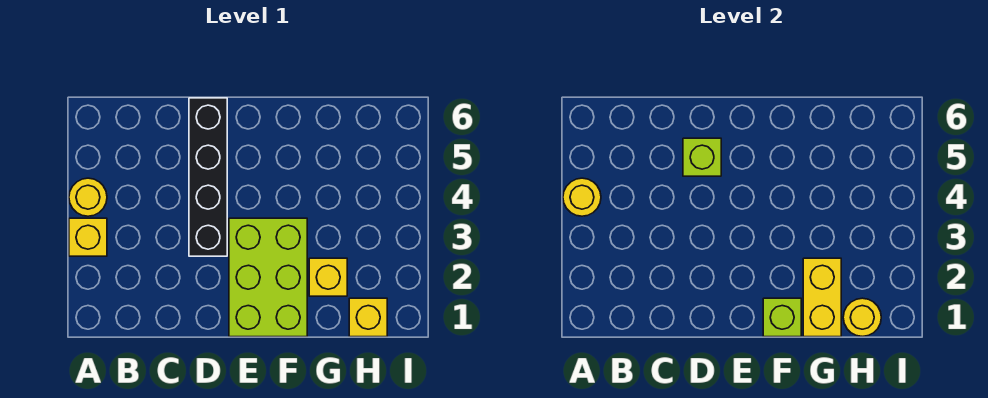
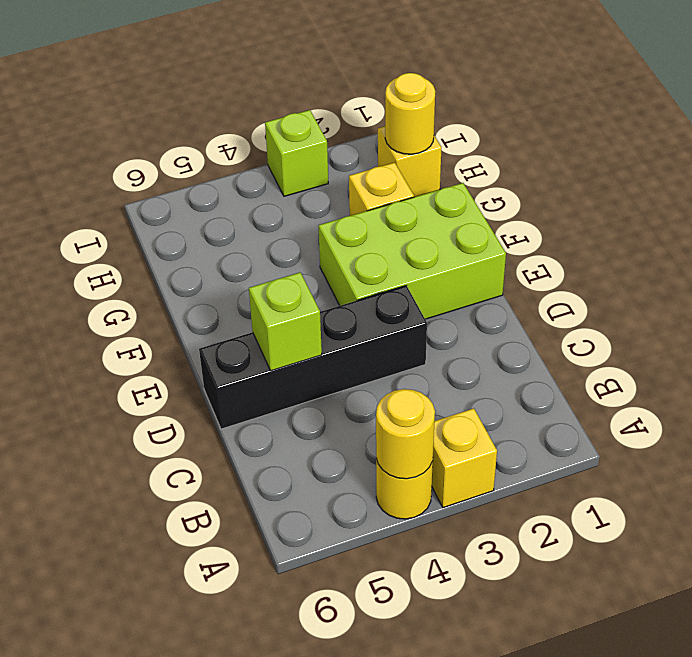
lime brick F1 level 2 -> lime brick I3 level 1
yellow brick G1:G2 level 2 -> none

